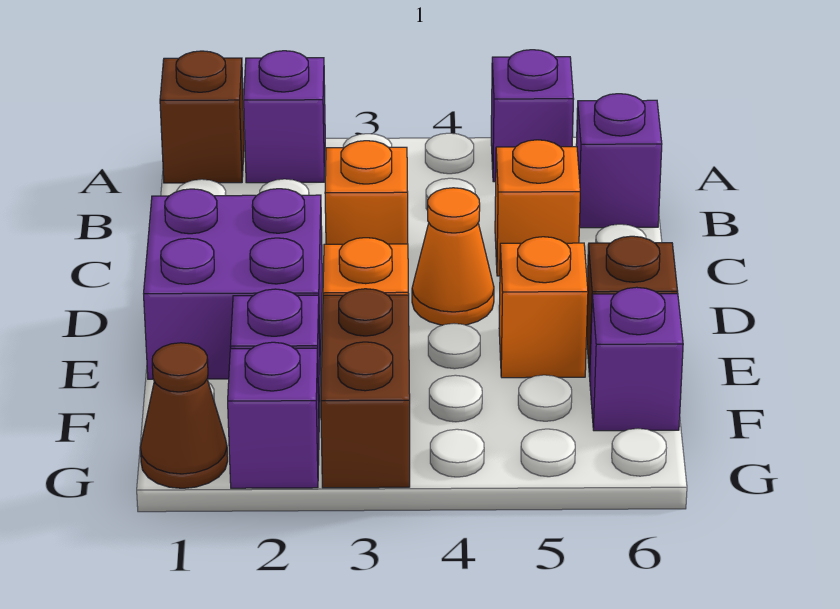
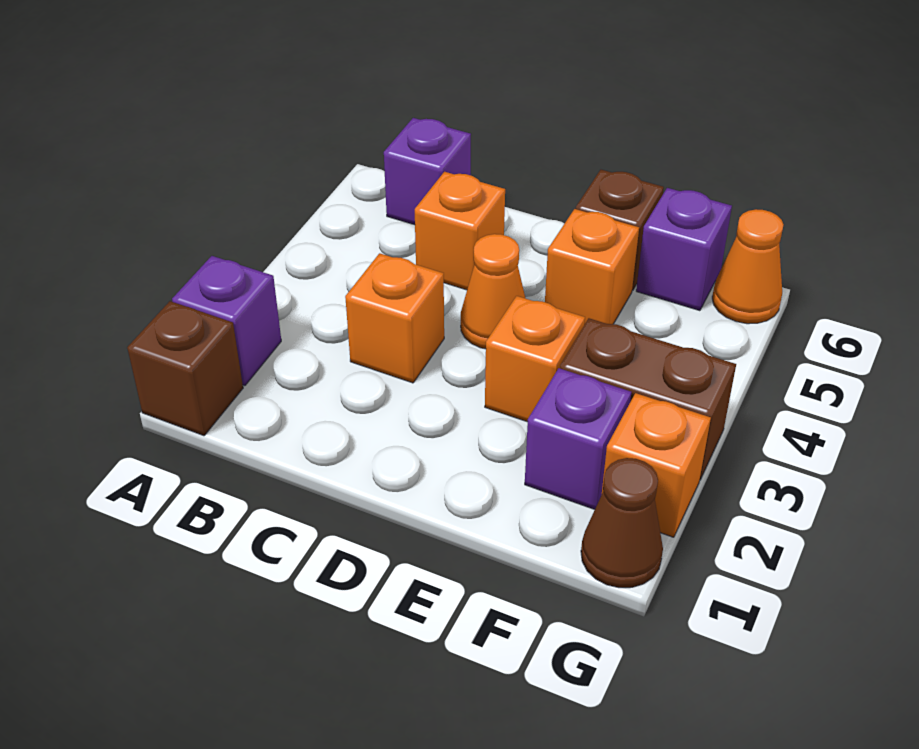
purple brick A5 level 1 -> none
purple brick D1:E2 level 1 -> none
purple brick G2 level 1 -> orange brick G2 level 1
none -> orange cone G6 level 1

